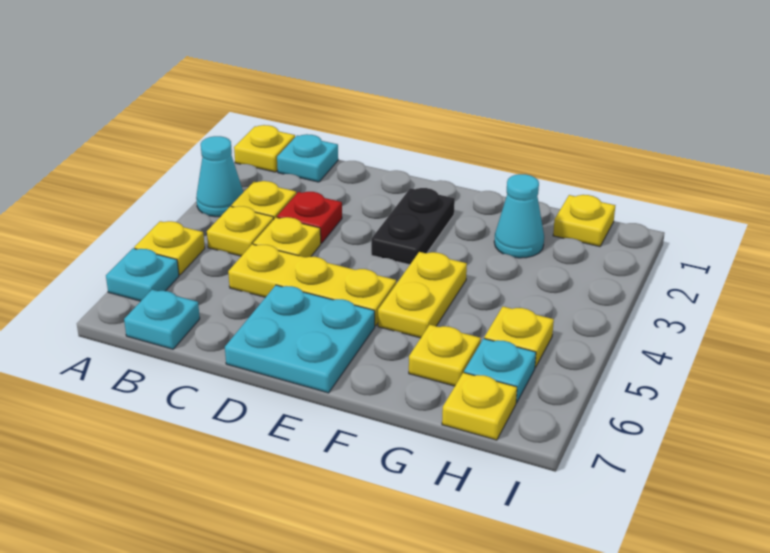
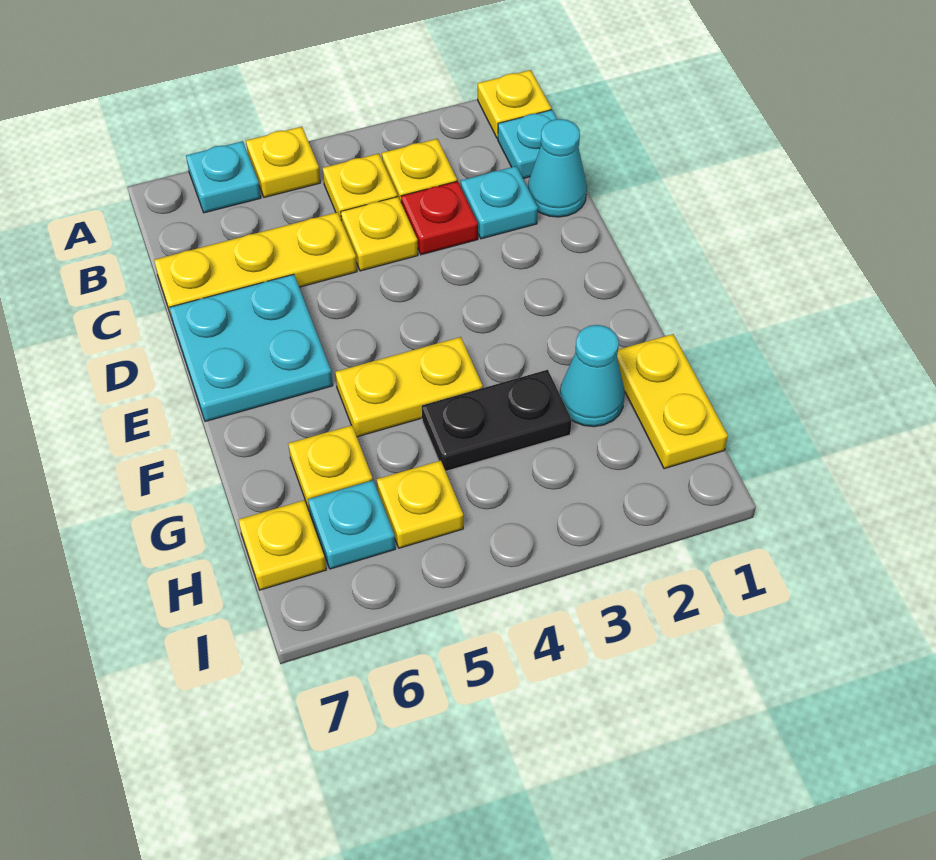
cyan cone A3 level 1 -> cyan cone C1 level 1
cyan plate B7 level 1 -> cyan plate C2 level 1
yellow plate C5:E5 level 1 -> yellow plate C5:C7 level 1
black plate E2:E3 level 1 -> black plate G3:G4 level 1
yellow plate H1 level 1 -> yellow plate G1:H1 level 1

